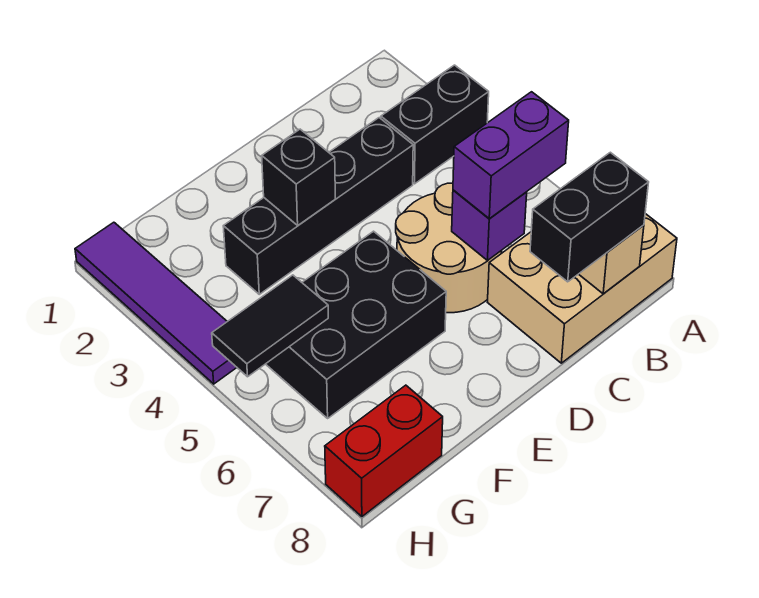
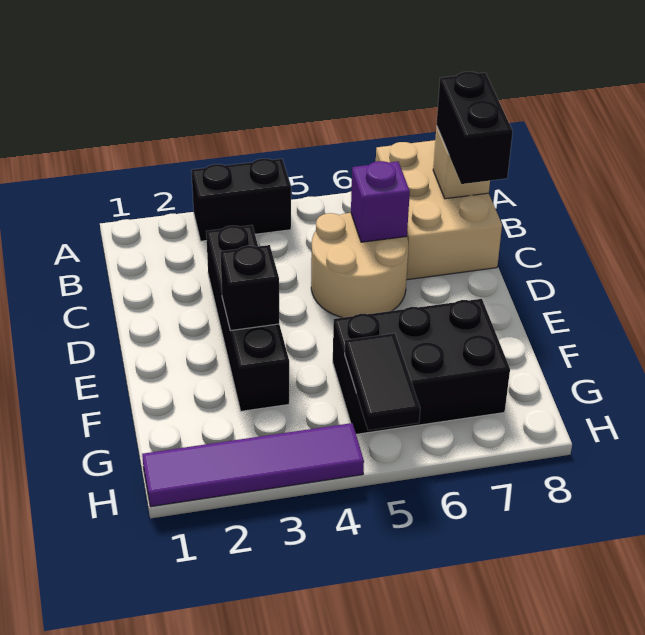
black brick A3:B3 level 1 -> black brick A3:A4 level 1
purple brick B6:C6 level 3 -> none
black brick E5:G6 level 1 -> black brick F5:G7 level 1
red brick G8:H8 level 1 -> none

